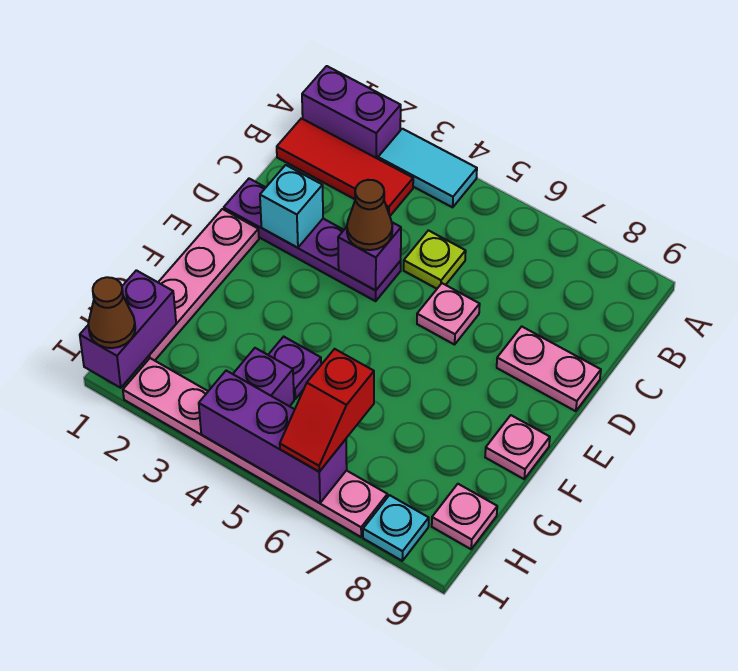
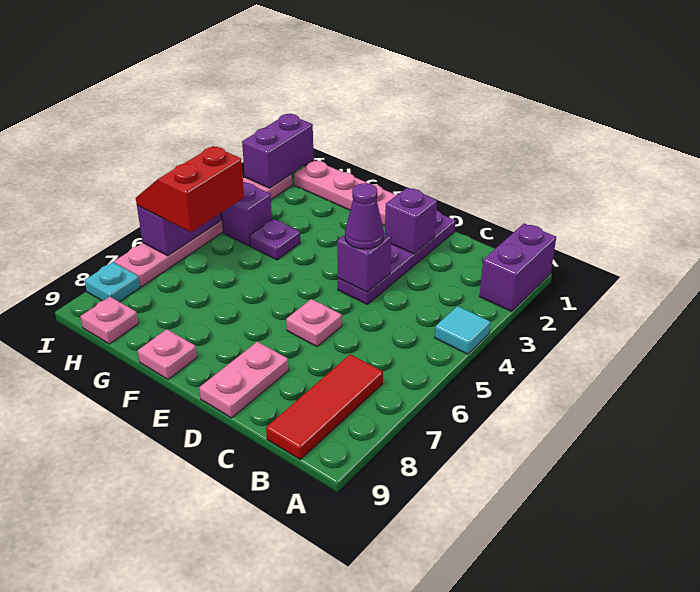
cyan tile A3:A4 level 1 -> cyan tile A4 level 1
red tile B1:B3 level 1 -> red tile B7:B9 level 1
lime plate C5 level 1 -> none
cyan brick D2 level 2 -> purple brick D2 level 2
brown cone D4 level 3 -> purple cone D4 level 3
purple brick H1:I1 level 2 -> purple brick I1:I2 level 2
red slope H6:I6 level 3 top H -> red slope H5:I6 level 3 top H
brown cone I1 level 3 -> none

